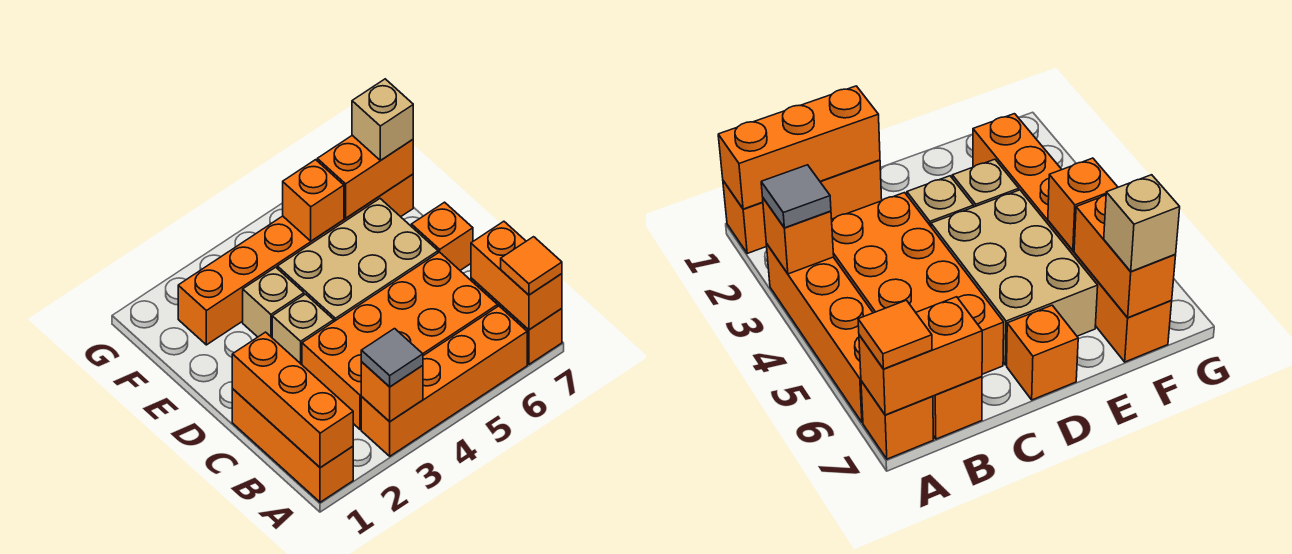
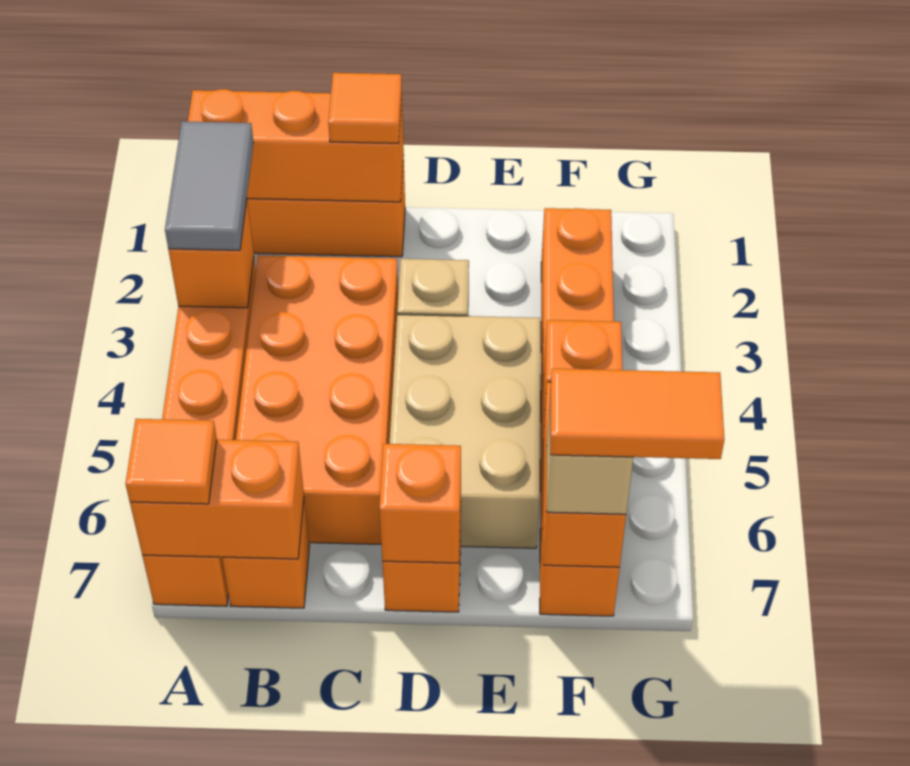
grey tile A3 level 3 -> grey tile A2:A3 level 3
none -> orange tile C1 level 3
none -> orange brick D7 level 2
tan brick E3 level 1 -> none
none -> orange tile F7:G7 level 4

